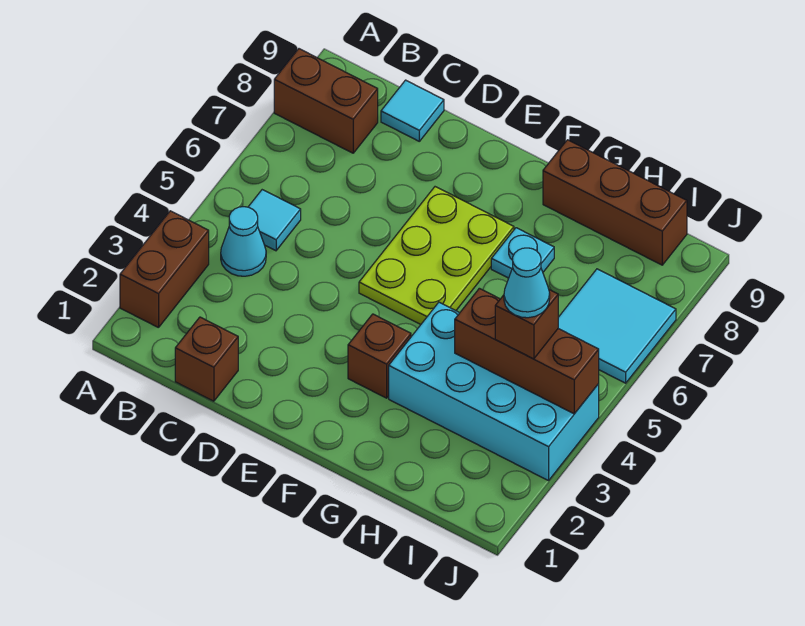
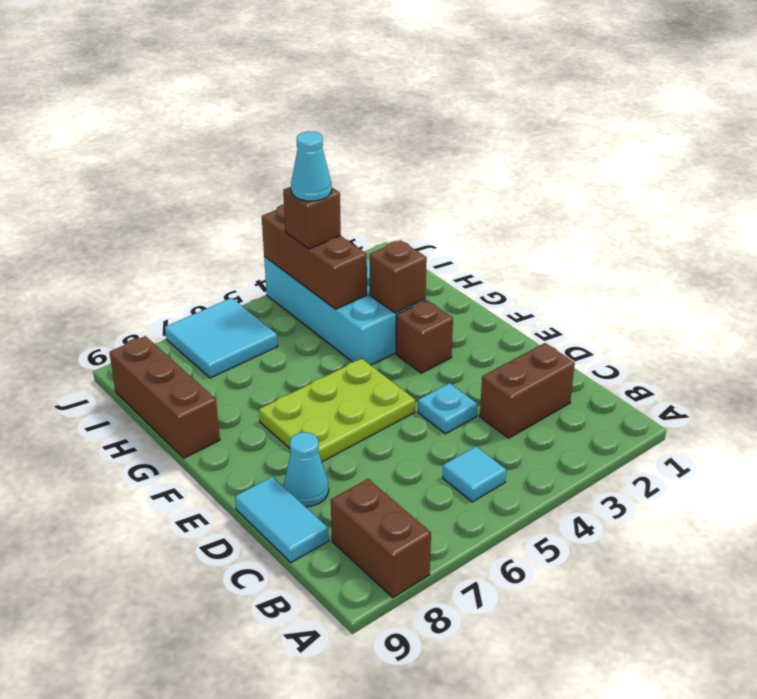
brown brick A2:A3 level 1 -> brown brick C2:C3 level 1
cyan cone B4 level 1 -> cyan cone D8 level 1
brown brick C1 level 1 -> brown brick G3 level 2
cyan tile C9 level 1 -> cyan tile C9:D9 level 1
cyan plate G7 level 1 -> cyan plate D4 level 1

